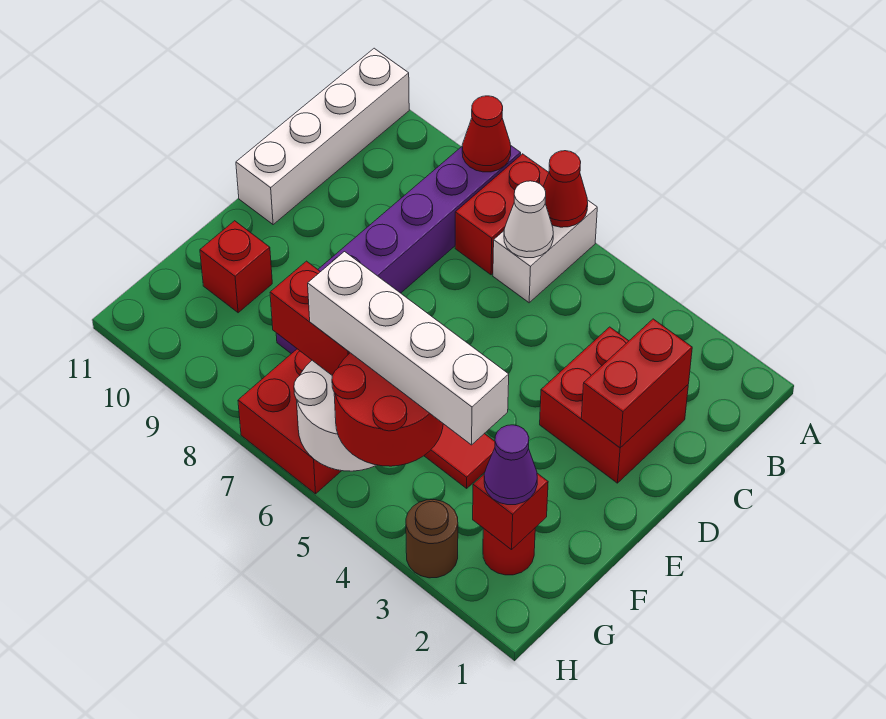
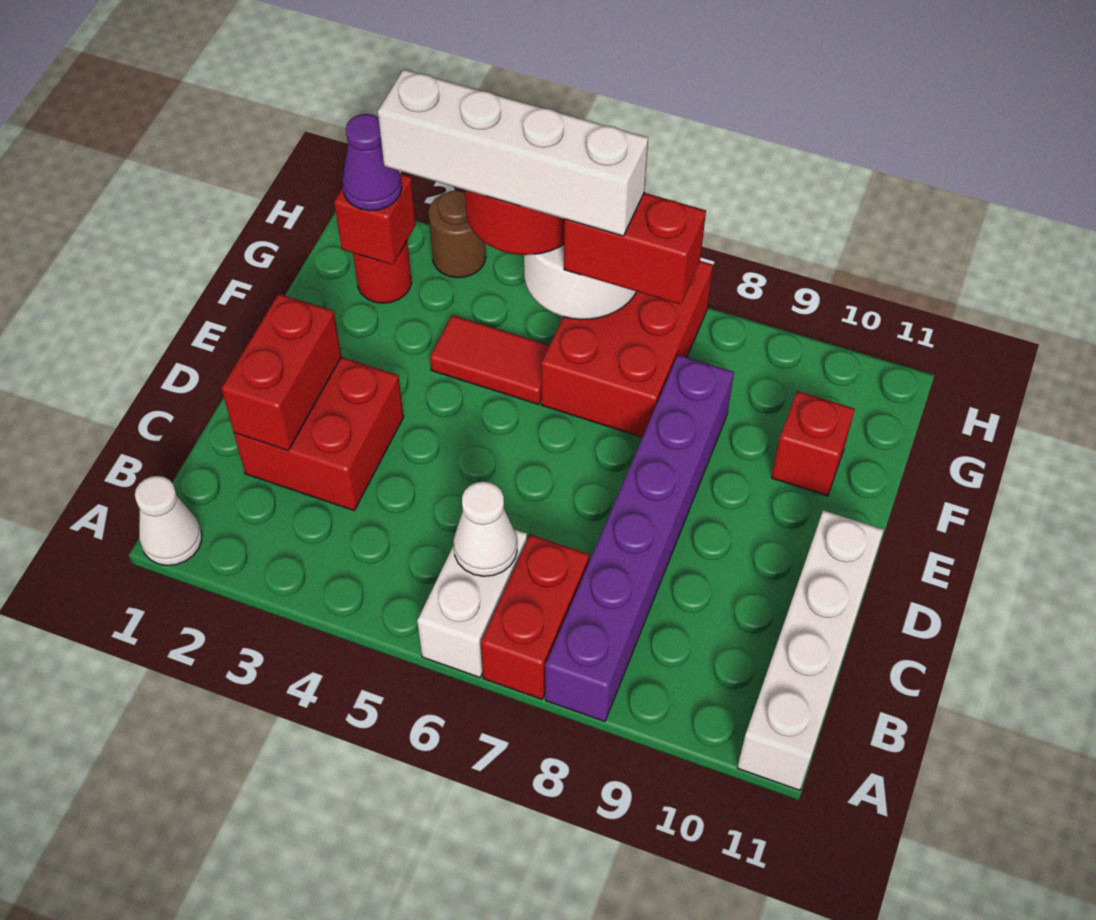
none -> white cone A1 level 1
red cone A6 level 2 -> none
red cone A8 level 2 -> none

